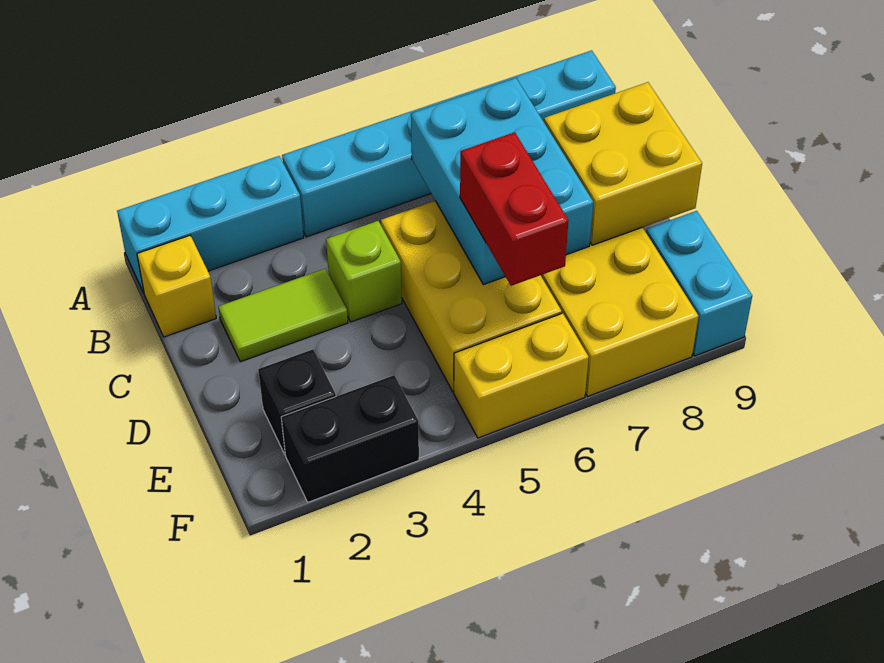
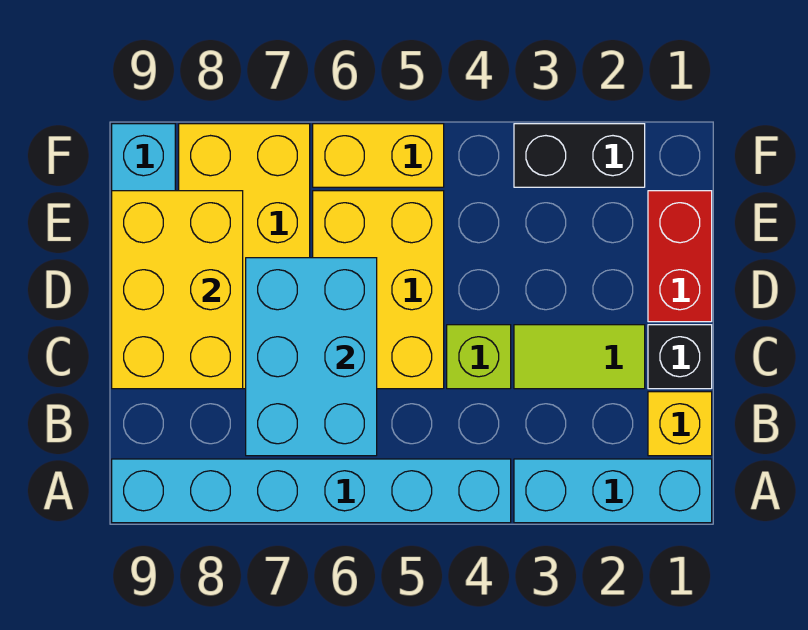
yellow brick C8:D9 level 2 -> yellow brick C8:E9 level 2
red brick D6:E6 level 3 -> red brick D1:E1 level 1
black brick E2 level 1 -> black brick C1 level 1

